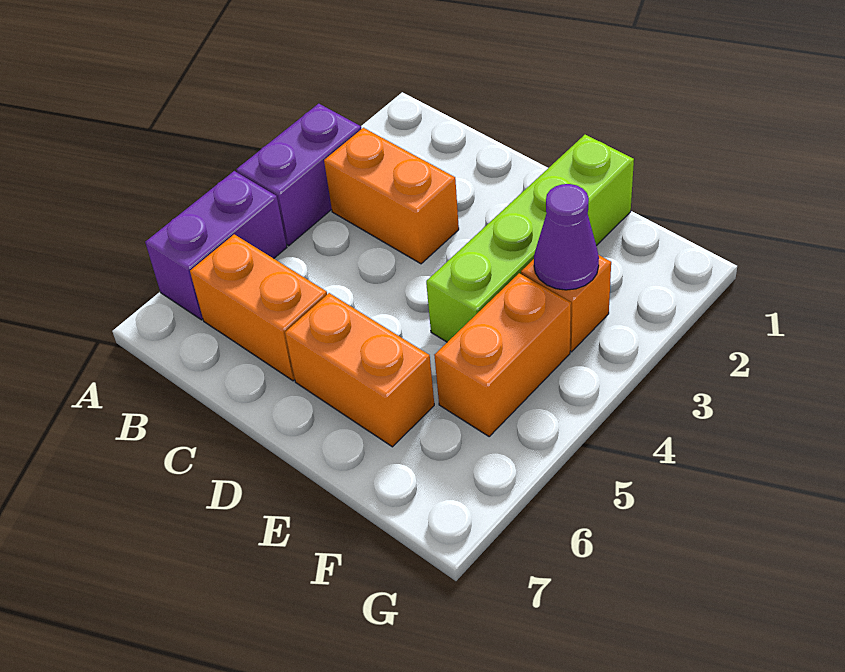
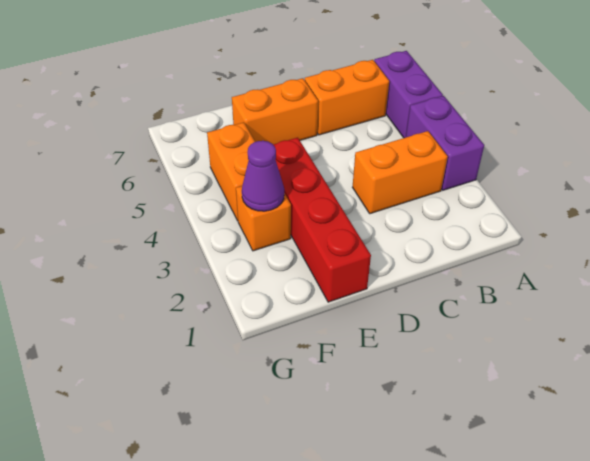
lime brick E1:E4 level 1 -> red brick E1:E4 level 1

